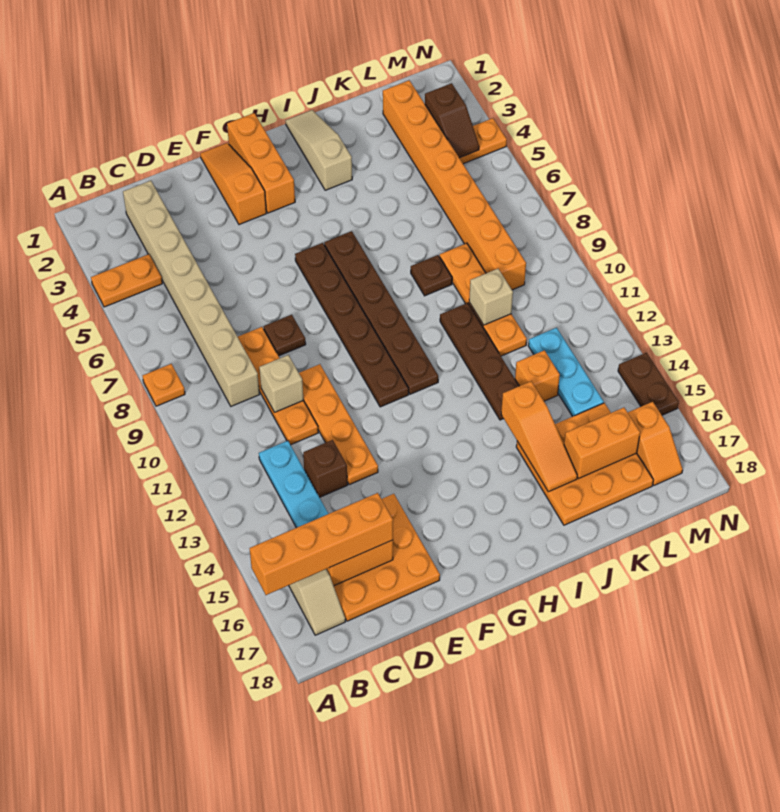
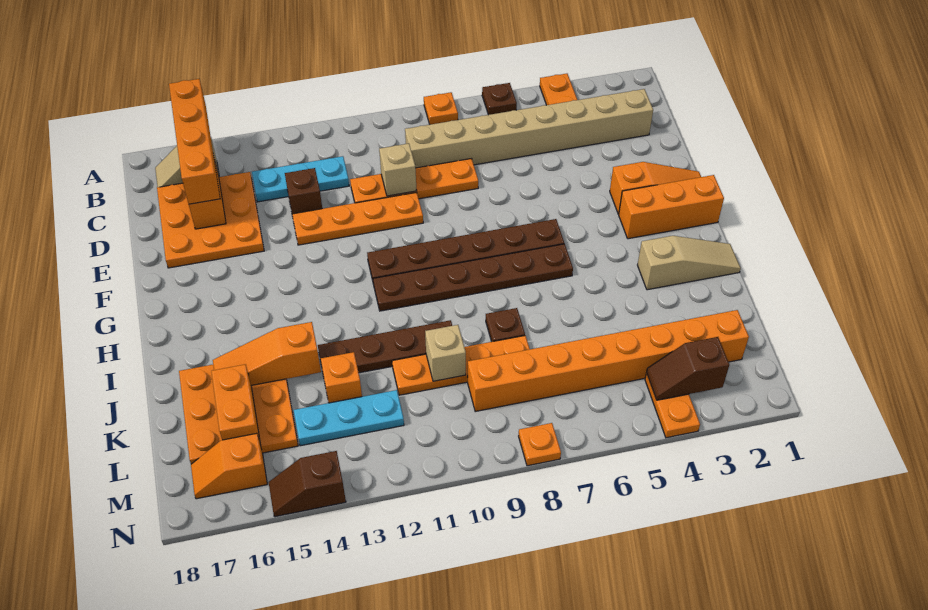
brown plate E8 level 1 -> brown plate A6 level 1
none -> orange plate N8 level 1
brown plate N14:N15 level 1 -> brown slope N14:N15 level 1 top 14

